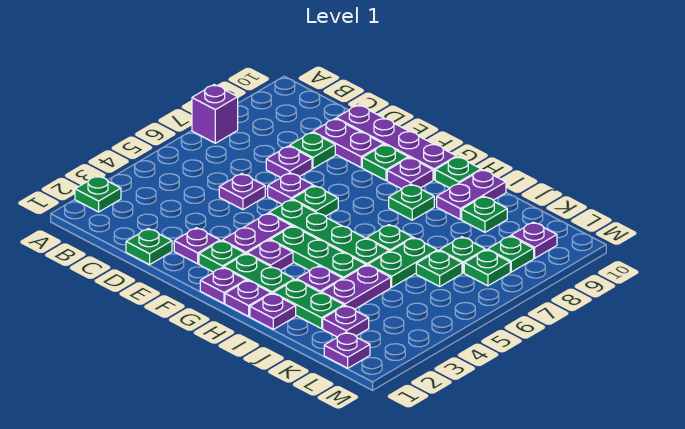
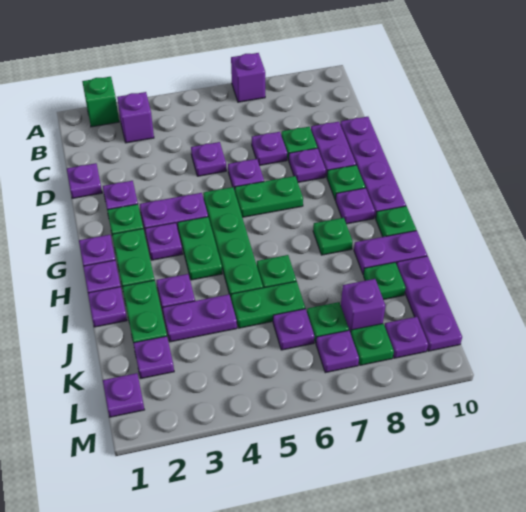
green plate A2 level 1 -> green brick A2 level 1
none -> purple brick B3 level 1
green plate D1 level 1 -> purple plate D1 level 1
none -> purple plate E8 level 1
green plate F6 level 1 -> green plate F6:F7 level 1
green plate G4:I4 level 1 -> green plate G4:H4 level 1
none -> purple plate J10:L10 level 1
green plate K6 level 1 -> purple plate K6 level 1
none -> purple brick K8 level 1
green plate L7 level 1 -> purple plate L7 level 1

